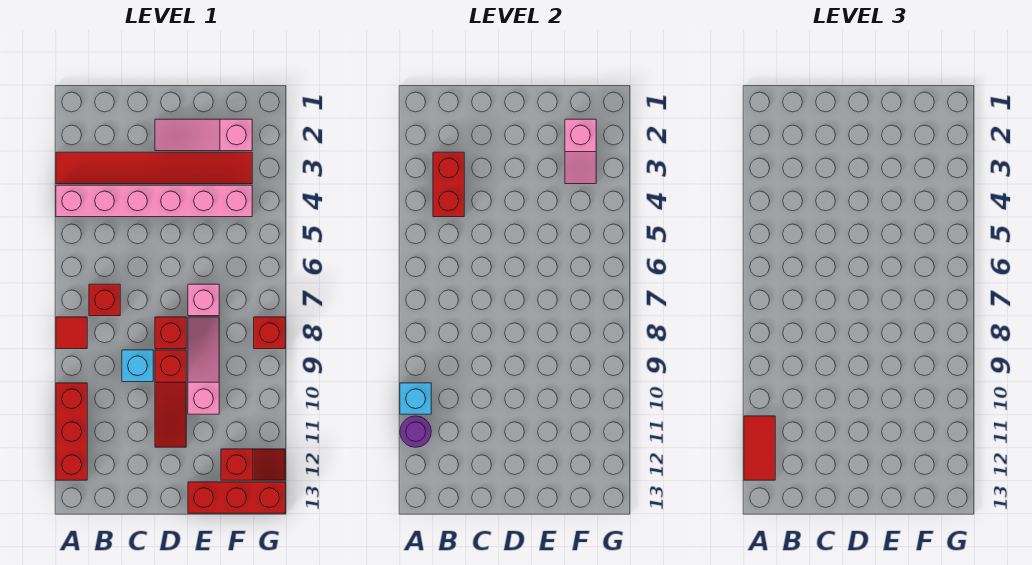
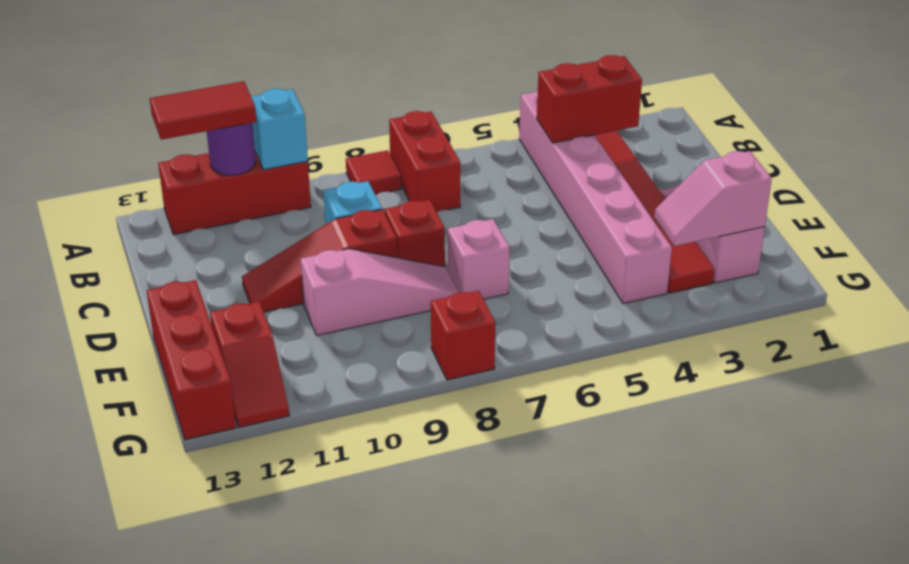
red brick B7 level 1 -> red brick A7:B7 level 1

